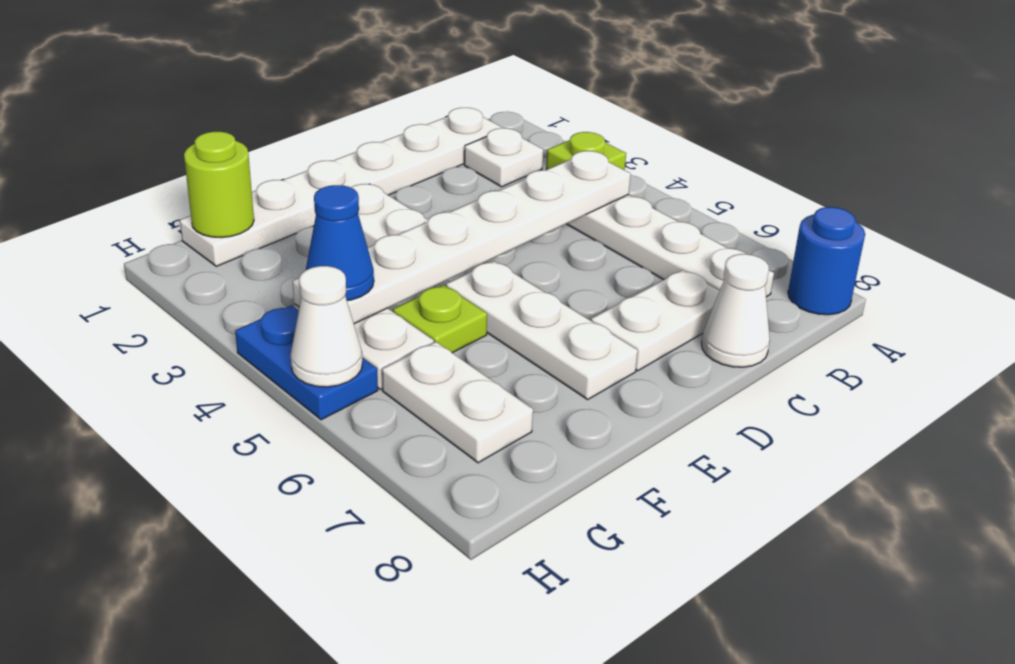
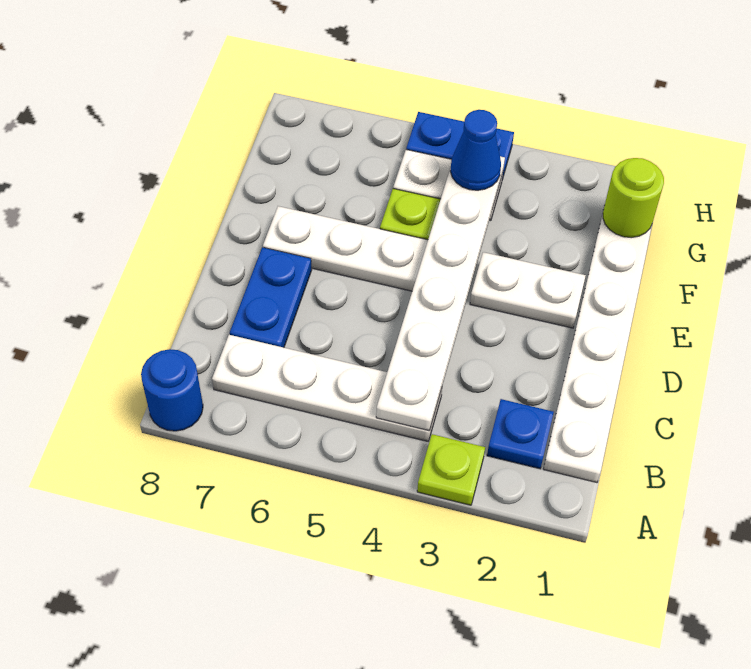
white plate B2 level 1 -> blue plate B2 level 1
white plate C7:D7 level 1 -> blue plate C7:D7 level 1
white cone C8 level 1 -> none
white plate G6:G7 level 1 -> none
white cone H5 level 2 -> none

